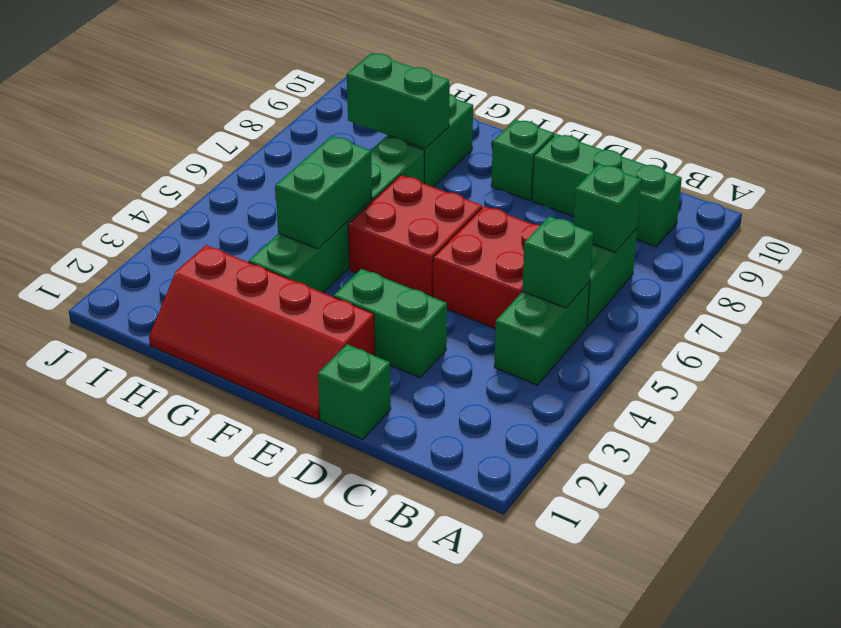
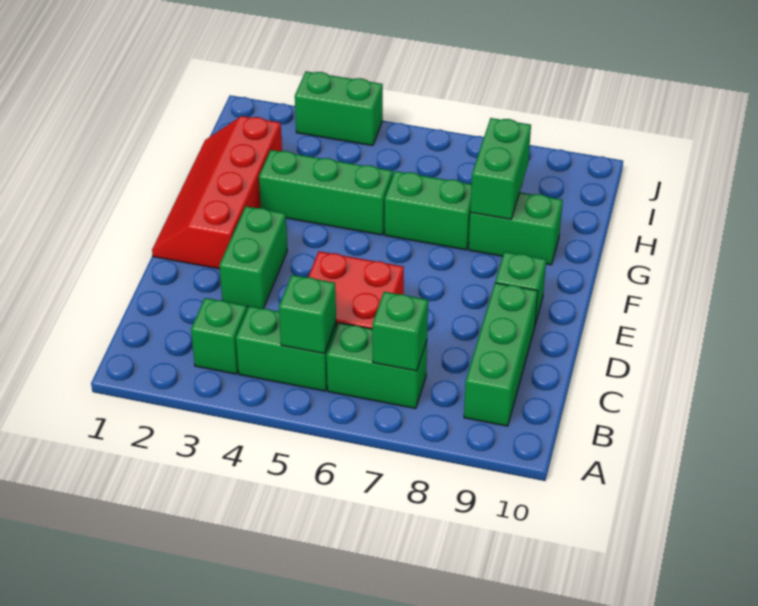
green brick D1 level 1 -> green brick B3 level 1
red brick E5:F6 level 1 -> none
green brick G4:G5 level 2 -> green brick J3:J4 level 1

